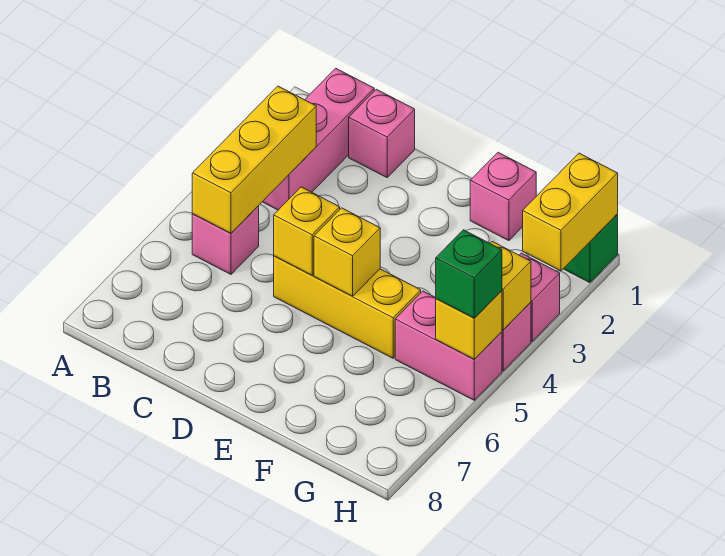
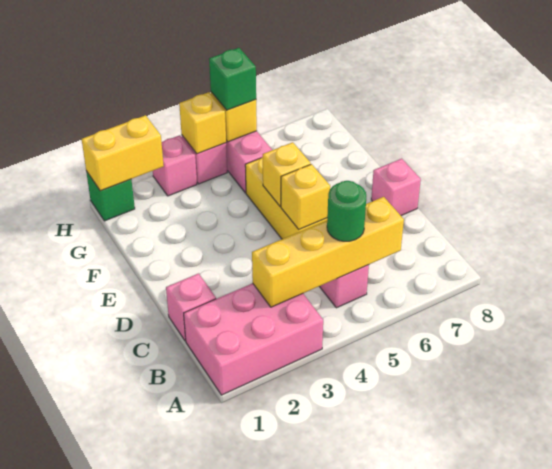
pink brick B1:B3 level 1 -> pink brick A1:B3 level 1
yellow brick B3:B5 level 2 -> yellow brick B3:B6 level 2
none -> green round brick B5 level 3
pink brick F1 level 1 -> pink brick D8 level 1

